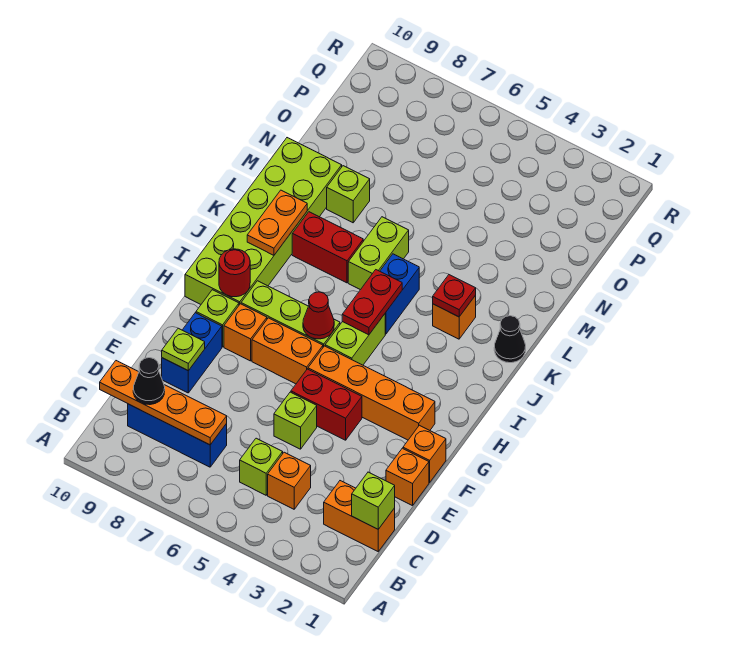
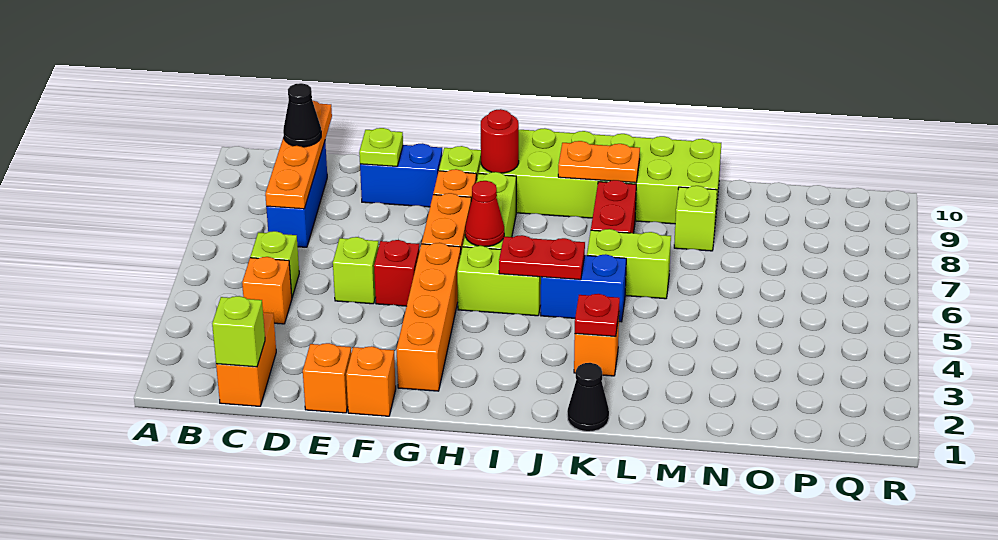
red brick F4:F5 level 1 -> red brick F5 level 1

